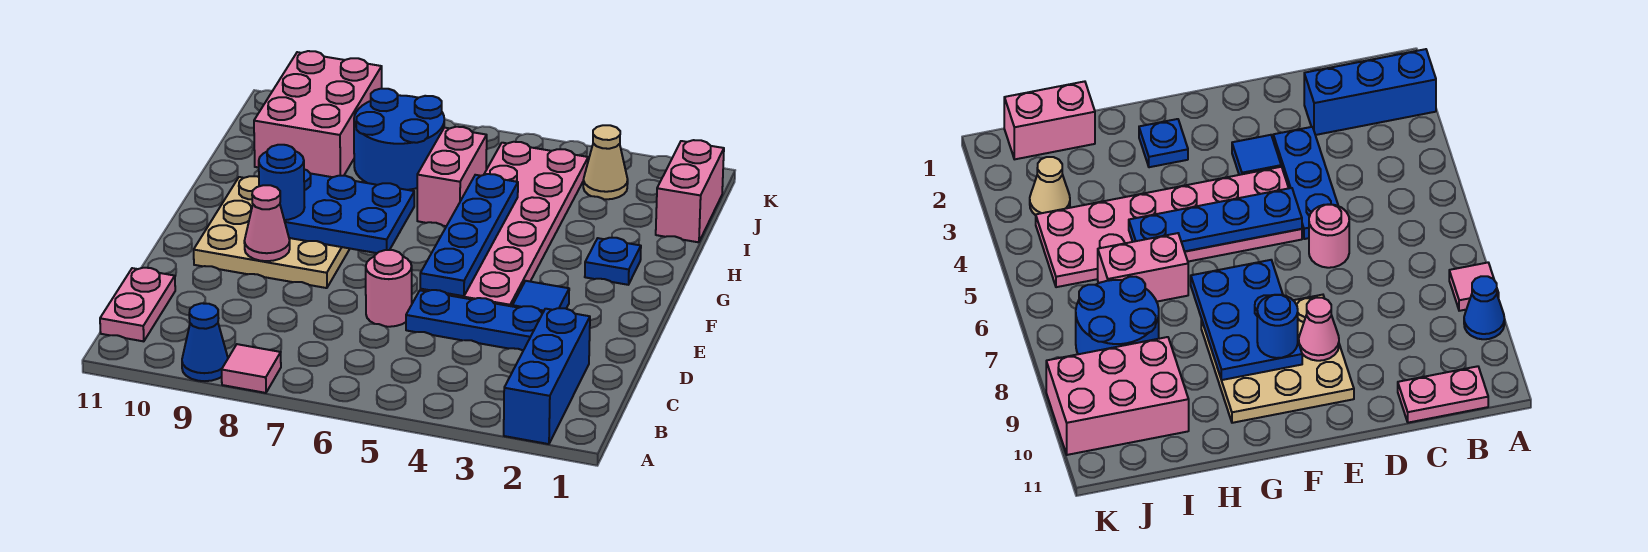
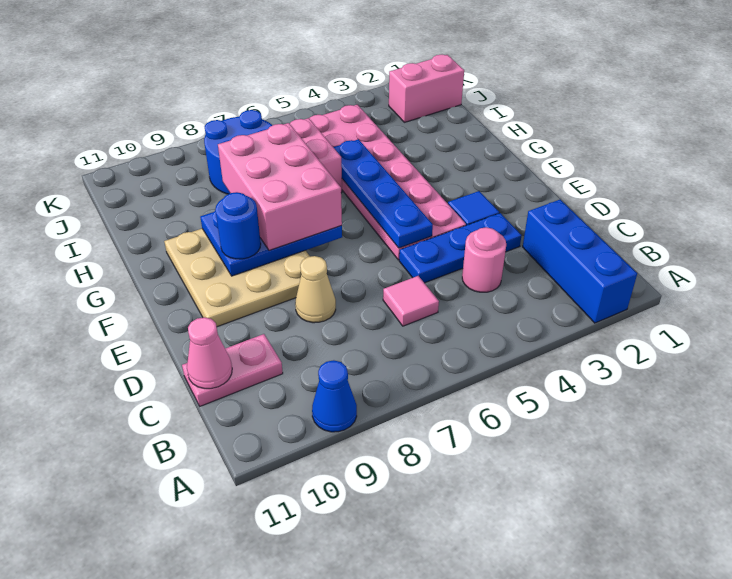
pink tile A8 level 1 -> pink tile C6 level 1
pink plate B11:C11 level 1 -> pink plate C10:C11 level 1
pink round brick D6 level 1 -> pink round brick C4 level 1
pink cone E9 level 2 -> pink cone C11 level 2
blue plate G2 level 1 -> none
pink brick I1:J1 level 1 -> pink brick J1:J2 level 1
pink brick I9:K10 level 1 -> pink brick F7:H8 level 3
tan cone J3 level 1 -> tan cone D8 level 1

